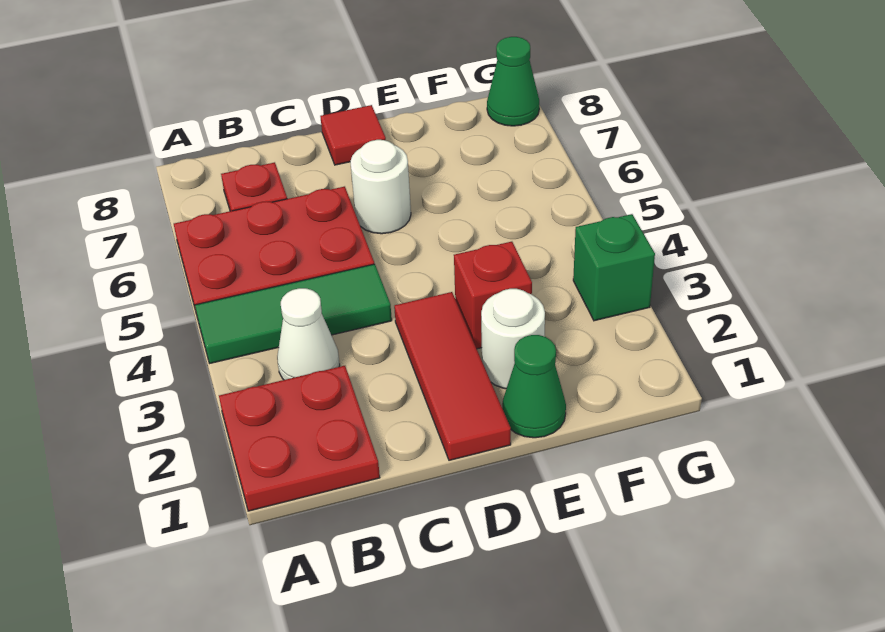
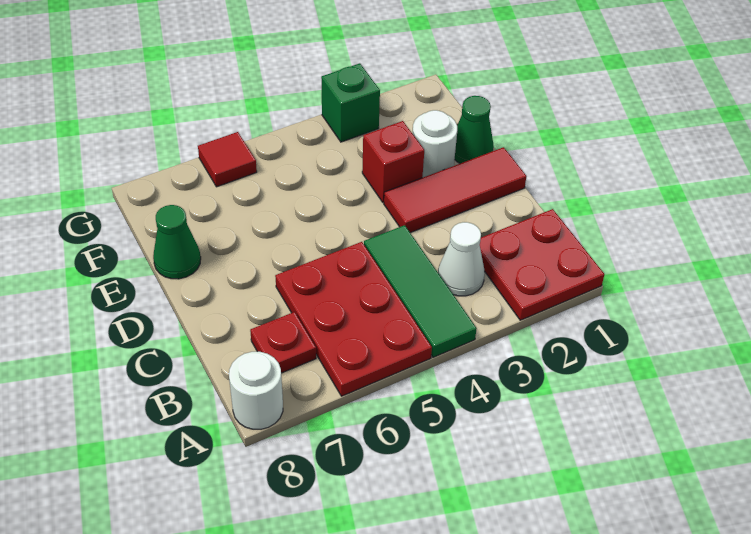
white round brick D6 level 1 -> white round brick A8 level 1
red tile D8 level 1 -> red tile G6 level 1
green cone G8 level 1 -> green cone E8 level 1

